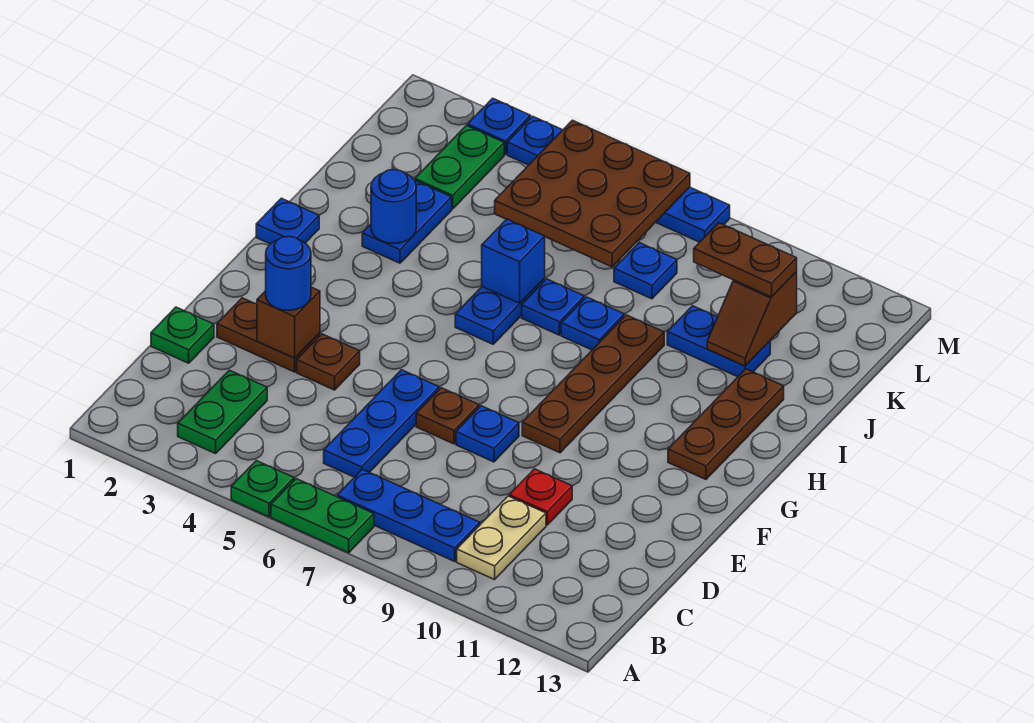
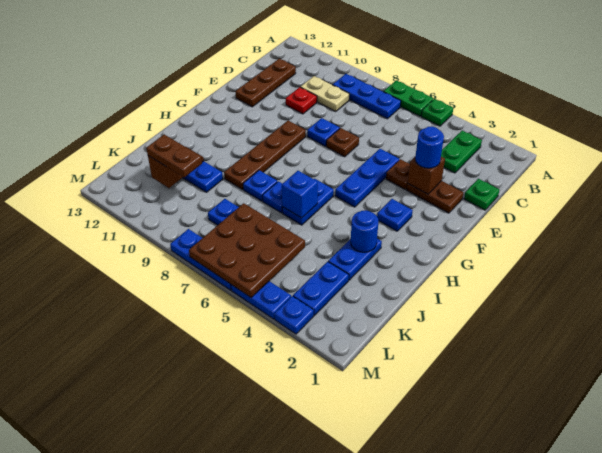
tan plate B10:C10 level 1 -> tan plate C9:C10 level 1
blue plate C6:E6 level 1 -> blue plate E5:G5 level 1
brown plate G12:I12 level 1 -> brown plate C12:E12 level 1
blue plate H1 level 1 -> blue plate G3 level 1
green plate K3:L3 level 1 -> blue plate K3:L3 level 1

